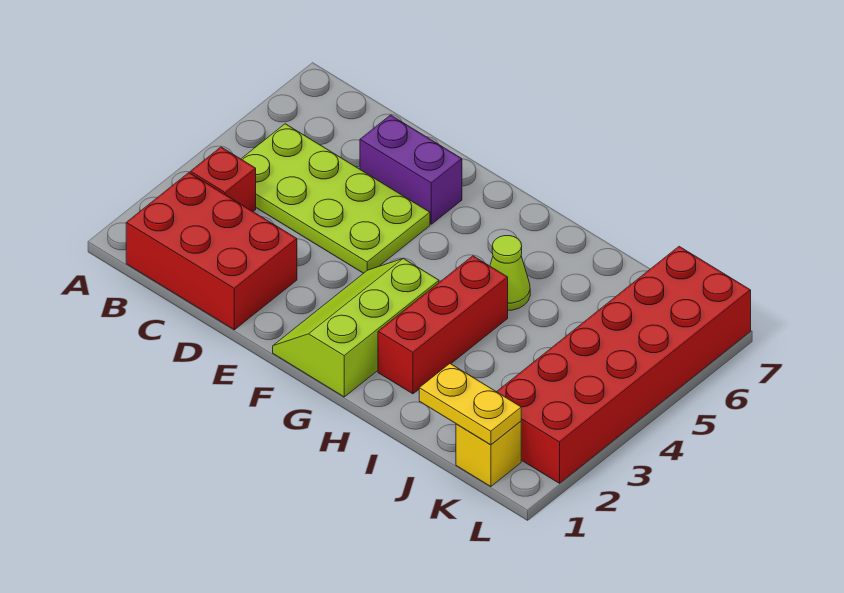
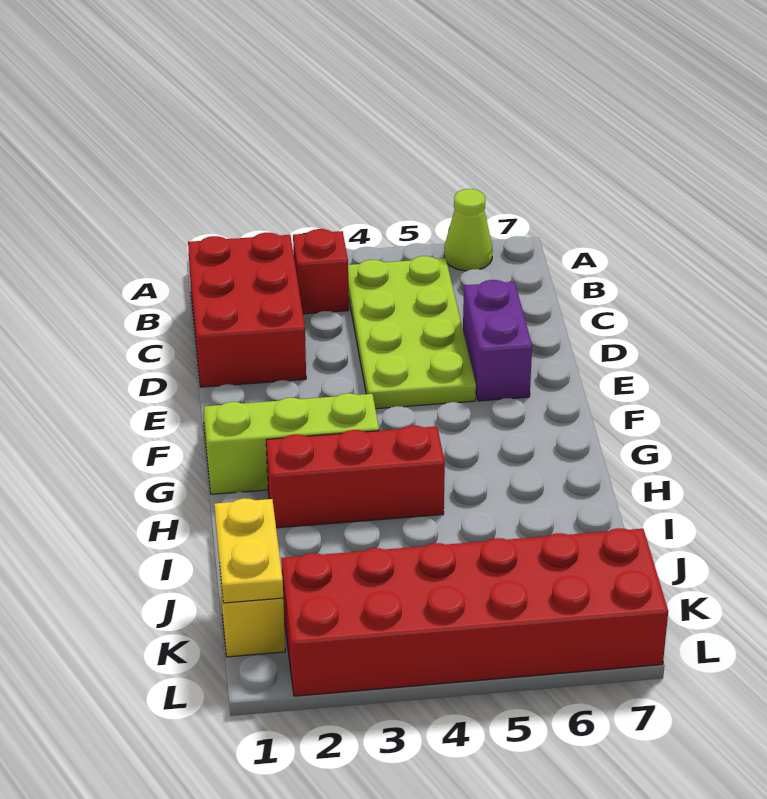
lime cone H5 level 1 -> lime cone A6 level 1

